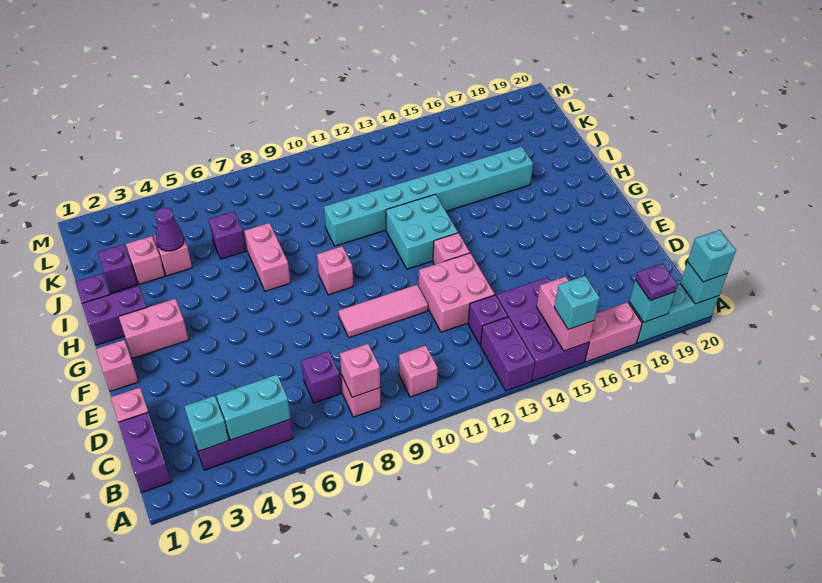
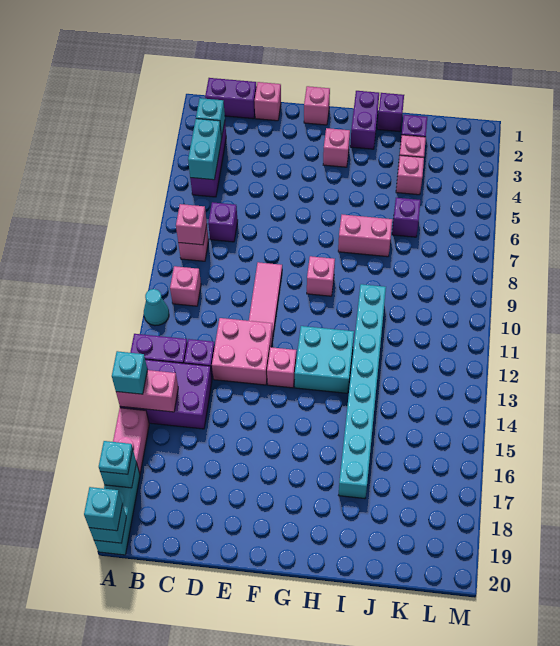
none -> cyan cone A11 level 1
purple plate A18 level 3 -> cyan plate A18 level 3
pink brick G2:G3 level 1 -> pink brick G3 level 1
purple cone J4 level 2 -> none

